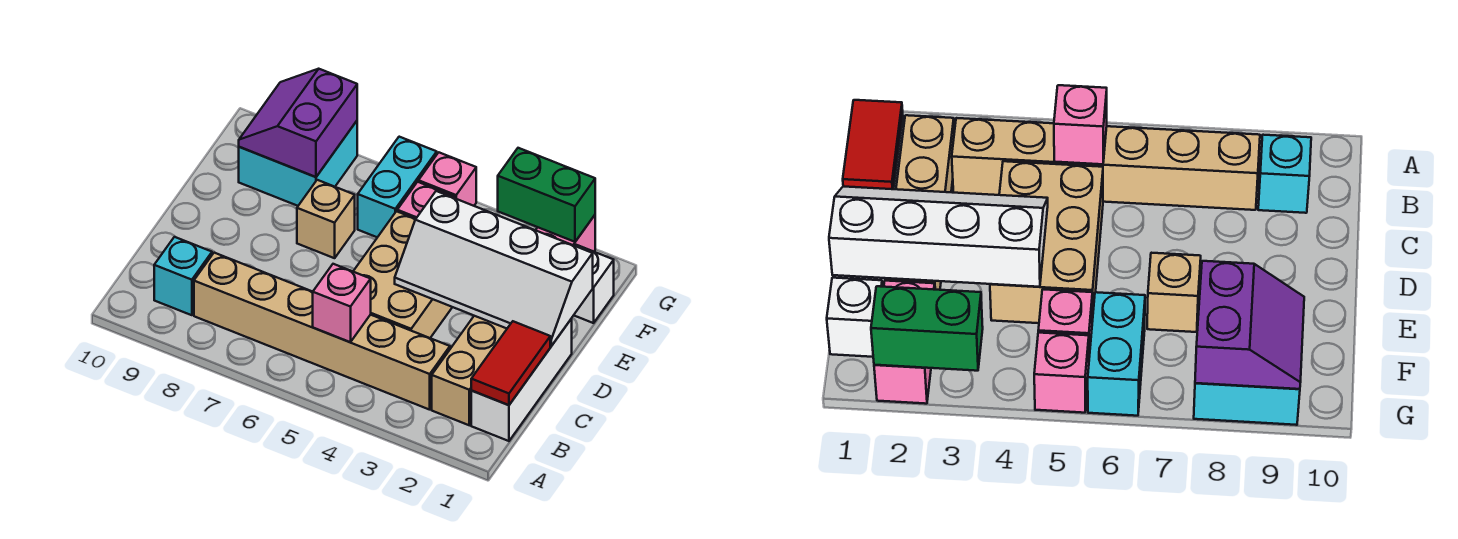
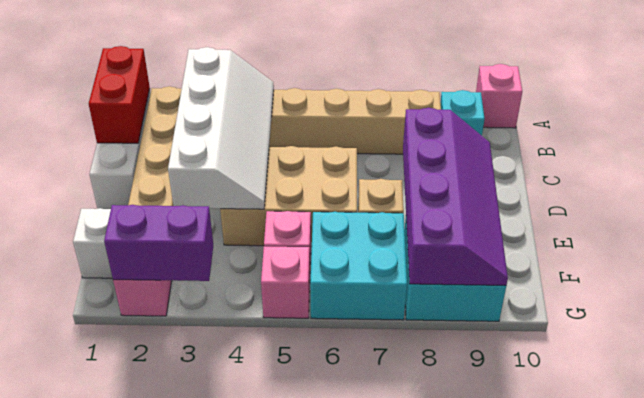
red tile B1:C1 level 2 -> red brick B1:C1 level 2
pink brick B5 level 2 -> pink brick A10 level 1
tan brick C4:E5 level 1 -> tan brick D4:E6 level 1
white slope D1:E4 level 2 top E -> white slope B3:E4 level 2 top 3
cyan brick F6:G6 level 1 -> cyan brick F6:G7 level 1
purple slope F8:G9 level 2 top 8 -> purple slope D8:G9 level 2 top 8
green brick G2:G3 level 2 -> purple brick G2:G3 level 2

